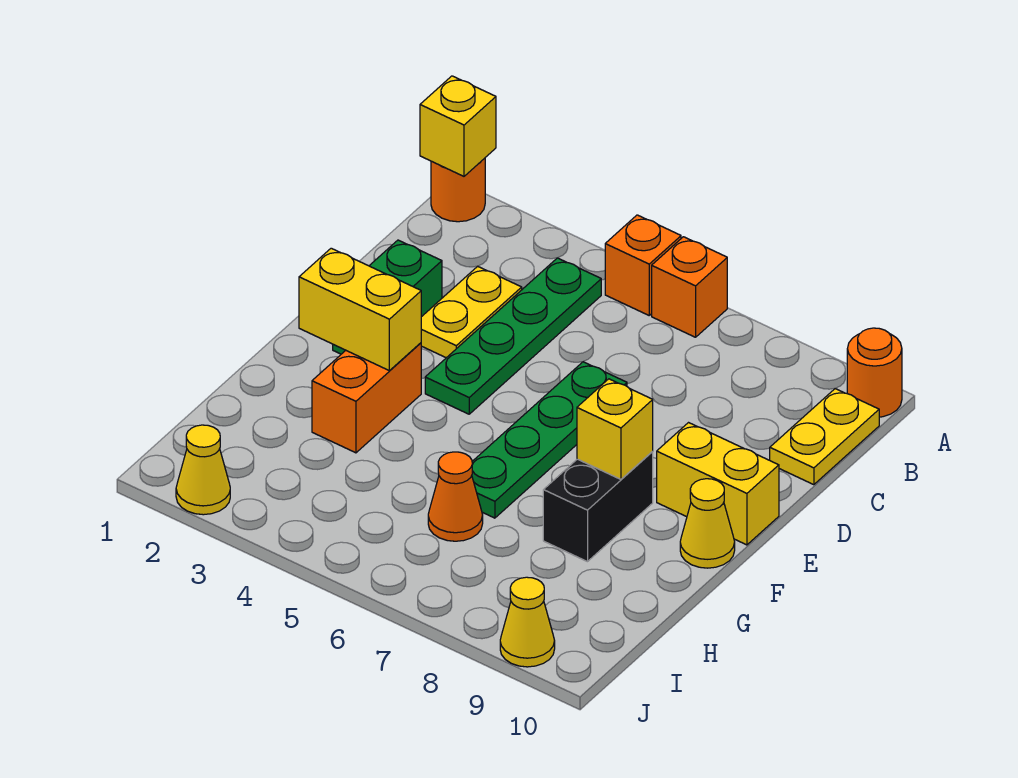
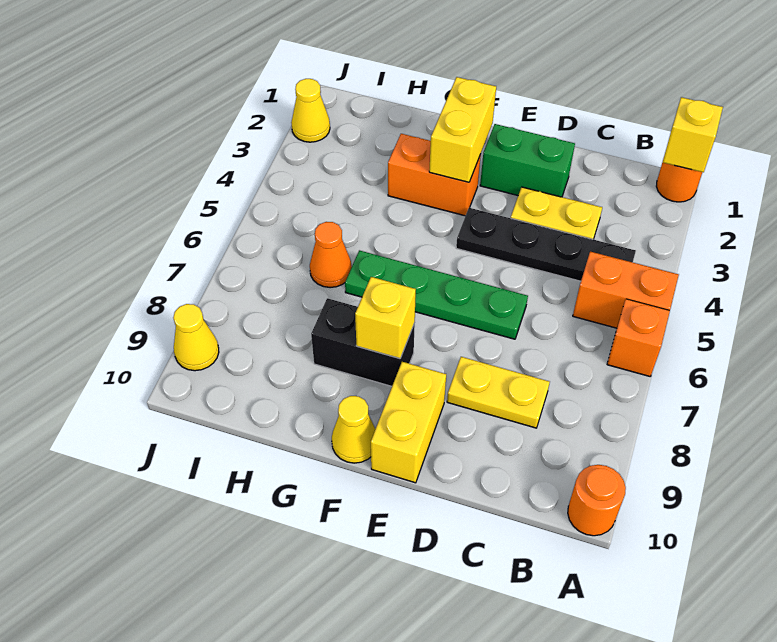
orange brick A5 level 1 -> orange brick A5:B5 level 1
green plate B4:E4 level 1 -> black plate B4:E4 level 1
yellow plate B10:C10 level 1 -> yellow plate C8:D8 level 1

